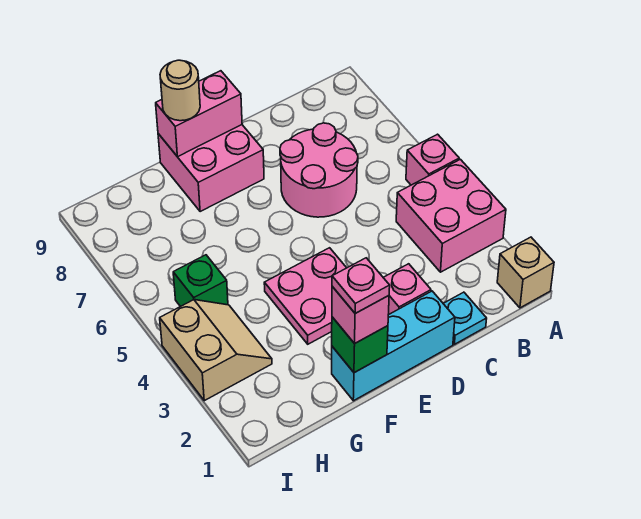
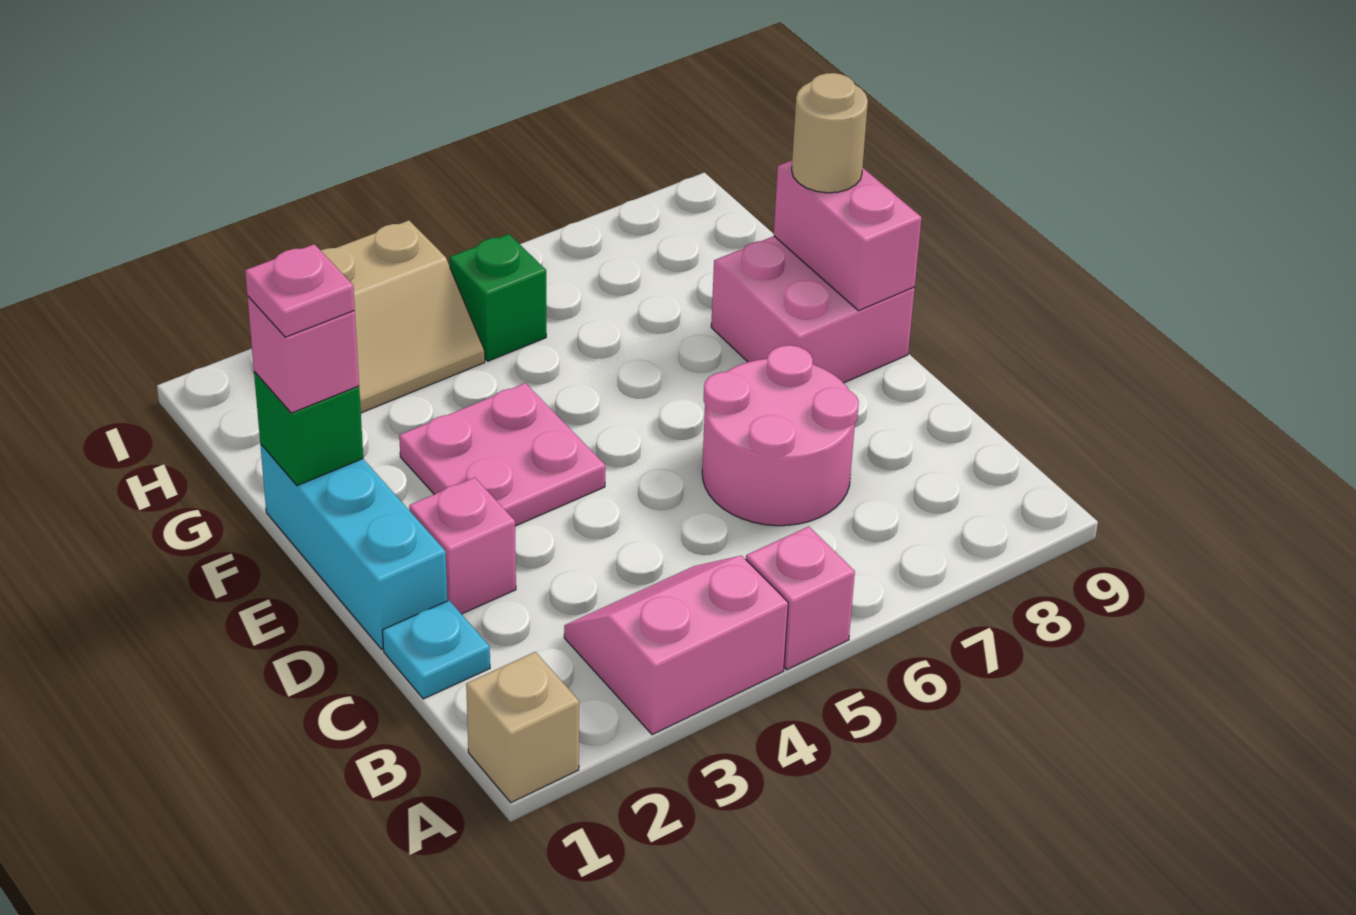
pink brick A3:B4 level 1 -> pink slope A3:B4 level 1 top A

